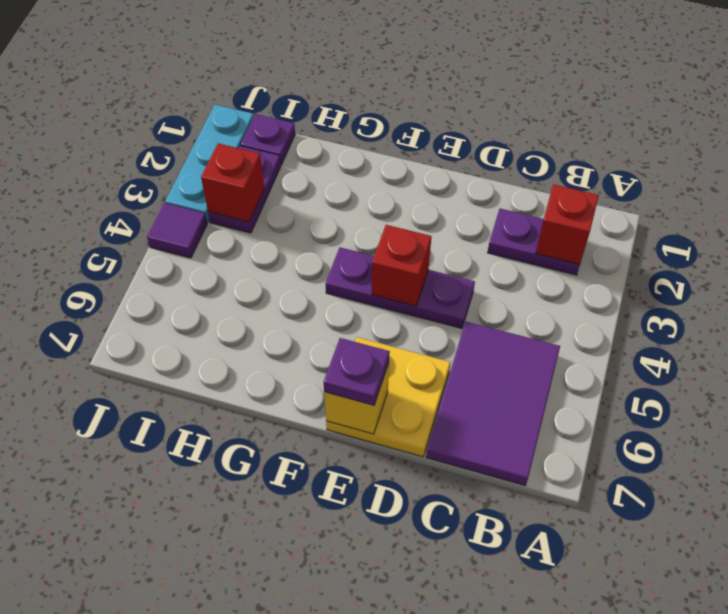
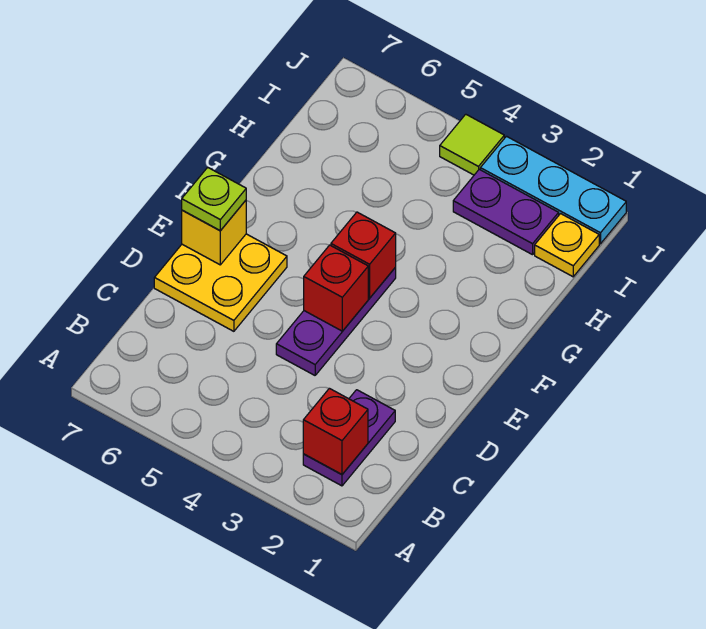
purple tile B5:C7 level 1 -> none
purple plate E7 level 3 -> lime plate E7 level 3
purple plate I1 level 1 -> yellow plate I1 level 1
red brick I3 level 2 -> red brick F4 level 2
purple tile J4 level 1 -> lime tile J4 level 1

